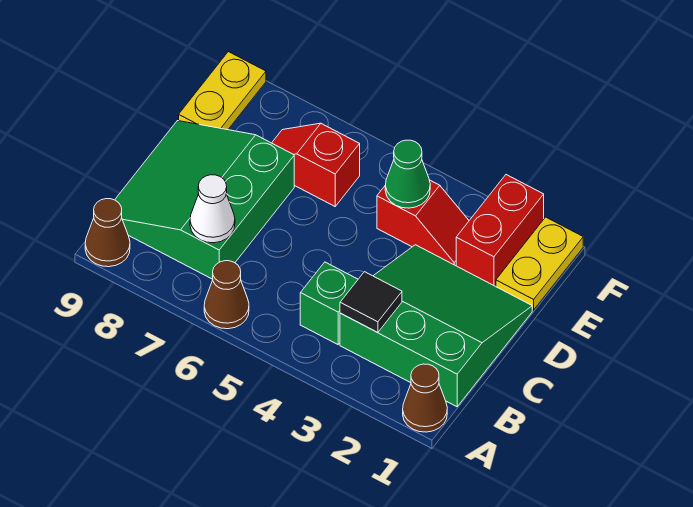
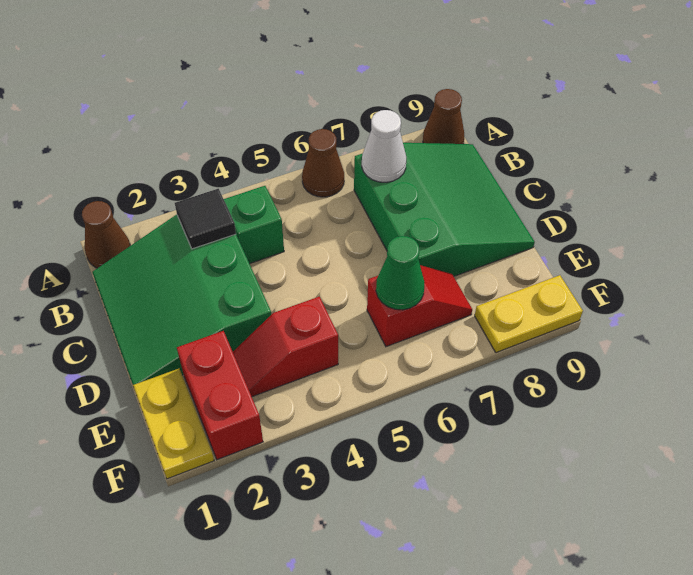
green slope B1:D3 level 1 top B -> green slope B1:D3 level 1 top 3
green cone E4 level 2 -> green cone E6 level 2
yellow plate E9:F9 level 1 -> yellow plate F8:F9 level 1

